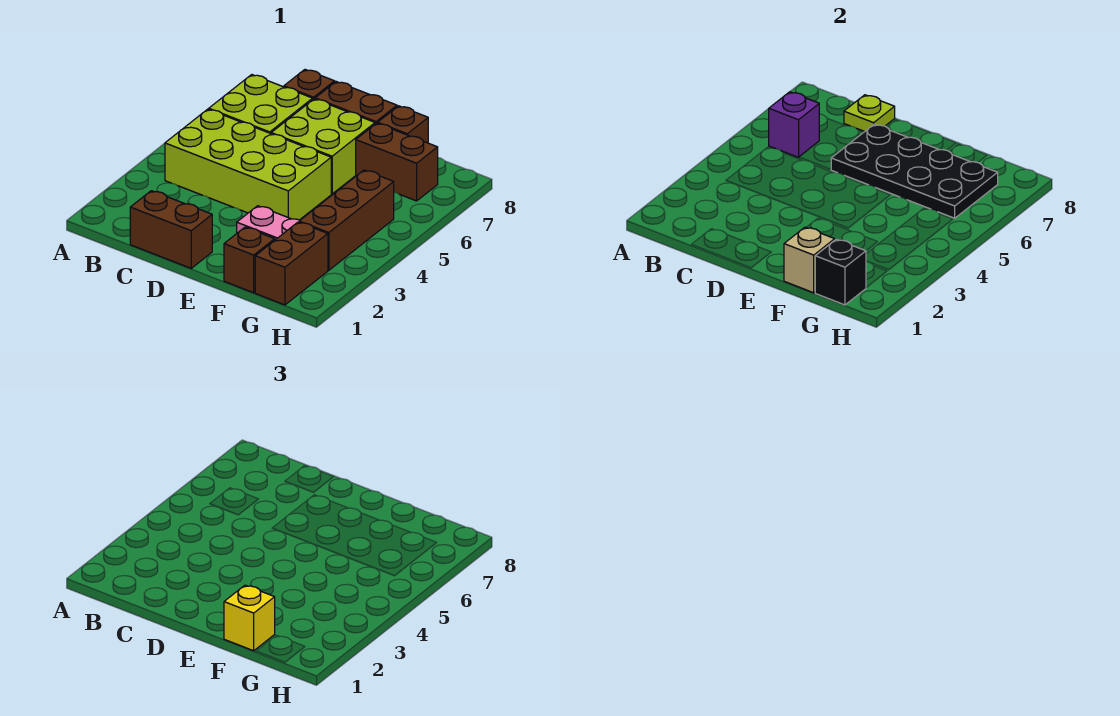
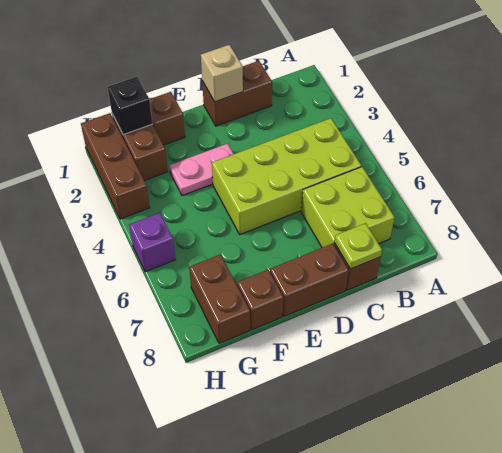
purple brick B6 level 2 -> purple brick H5 level 1
lime brick D6:E7 level 1 -> none
black plate D6:G7 level 2 -> none
tan brick F1 level 2 -> tan brick D1 level 2
yellow brick F1 level 3 -> none
brown brick F7:G7 level 1 -> brown brick G7:G8 level 1
brown brick G3:G5 level 1 -> brown brick H1:H3 level 1

